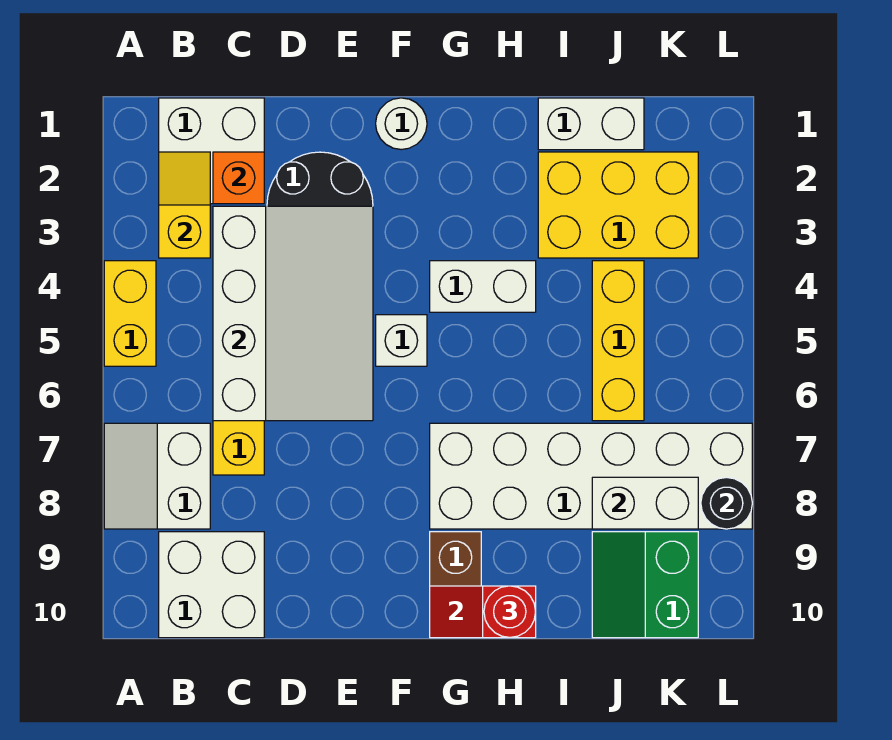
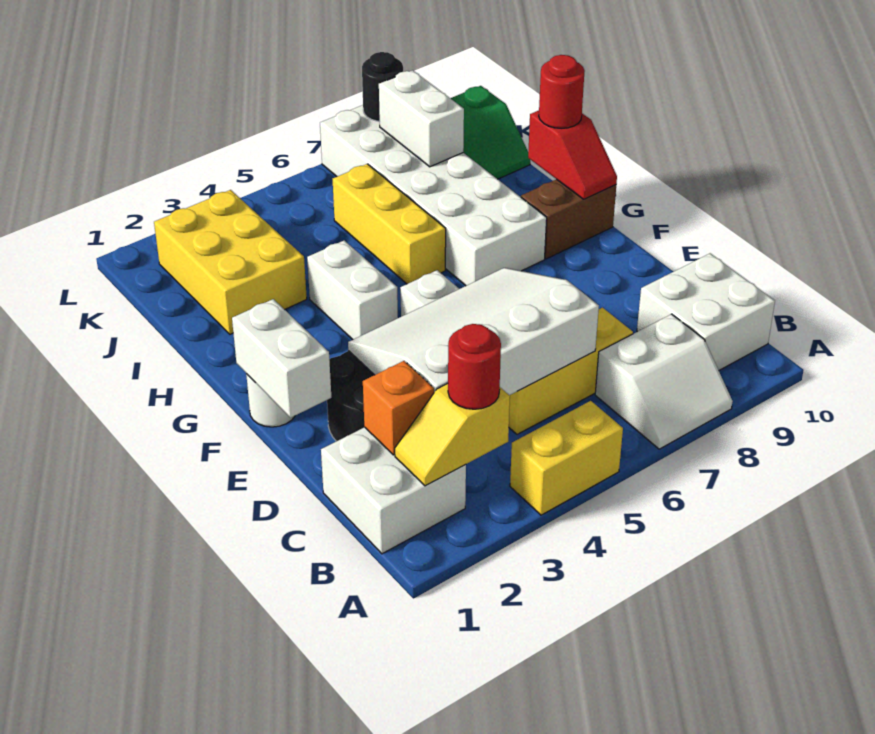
none -> red round brick B3 level 3
white brick I1:J1 level 1 -> white brick E1:F1 level 2
yellow brick J4:J6 level 1 -> yellow brick H6:J6 level 1

